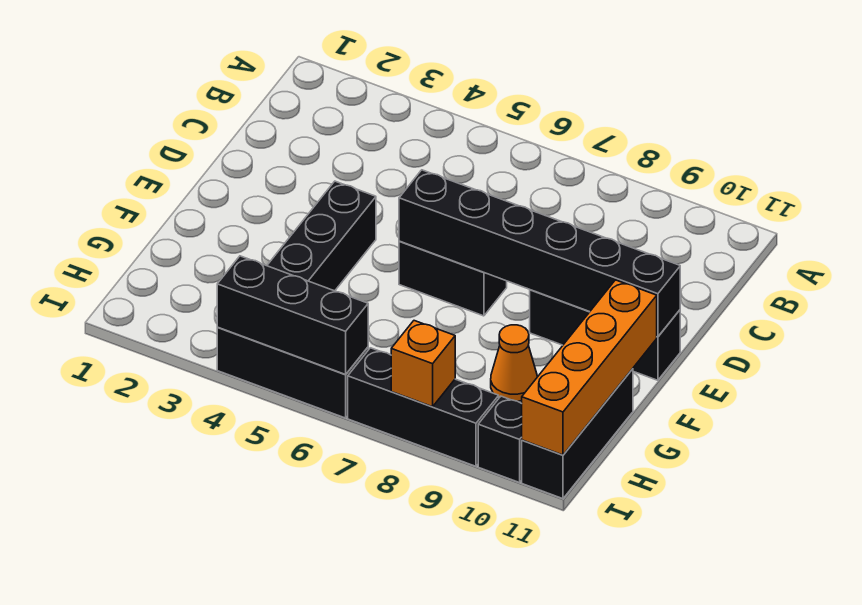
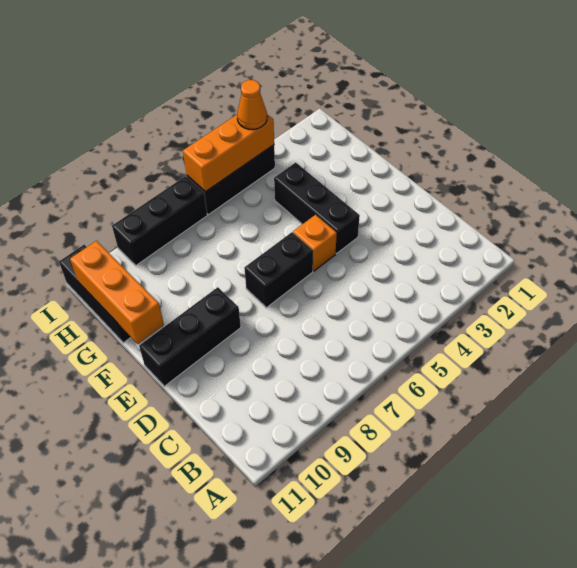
black brick E6:E11 level 2 -> none
orange brick F11:I11 level 2 -> orange brick F11:H11 level 2
orange cone G9 level 1 -> orange cone I4 level 3
black brick I4:I6 level 2 -> orange brick I4:I6 level 2
orange brick I8 level 2 -> orange brick E5 level 1
black brick I10 level 1 -> none

